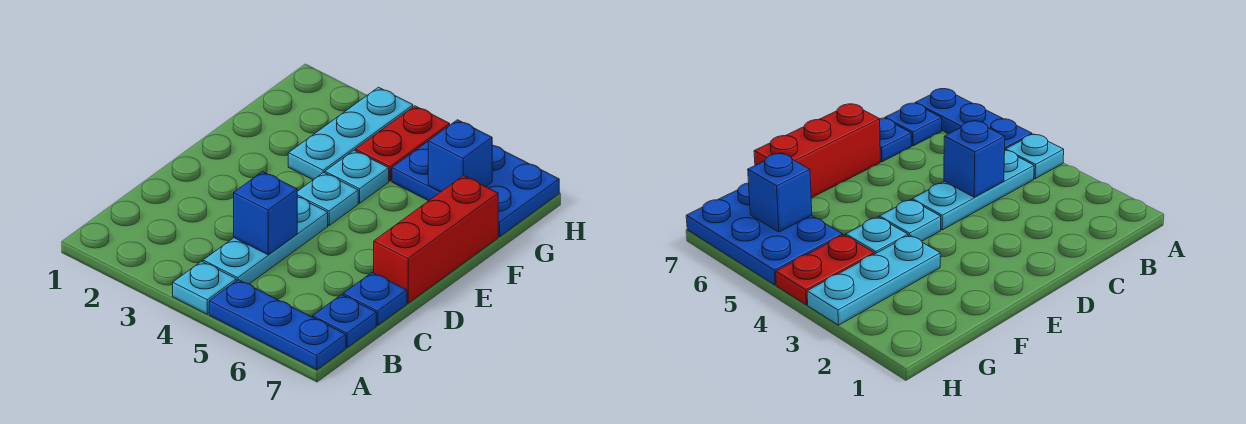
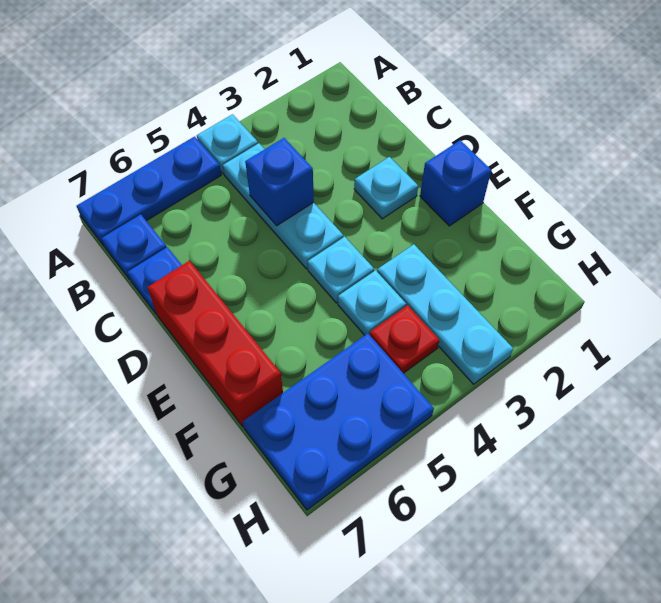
none -> cyan plate D2 level 1
red plate G4:H4 level 1 -> red plate G4 level 1
blue brick G6 level 2 -> blue brick E1 level 1

